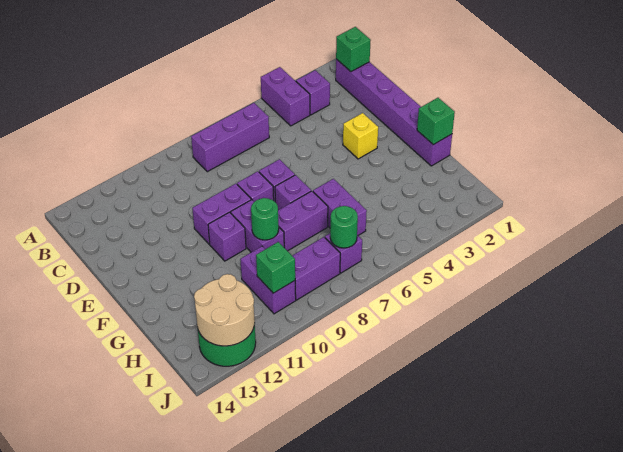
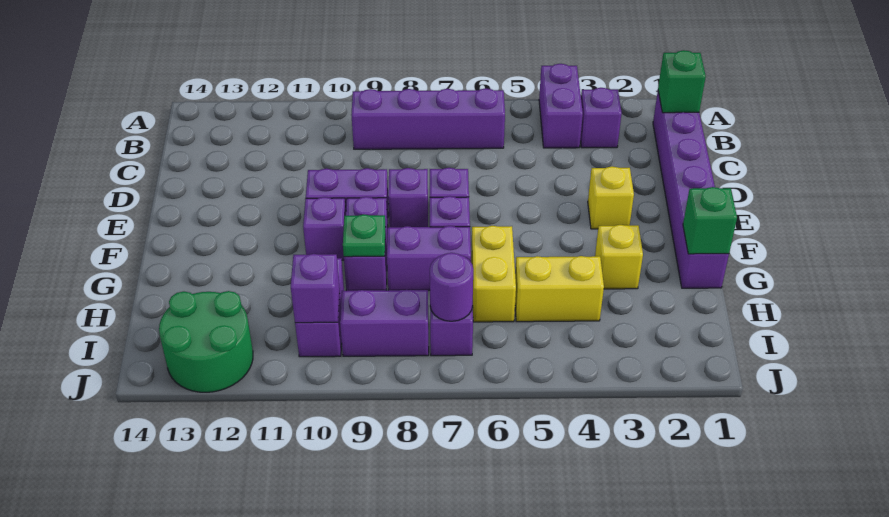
purple brick B6:B8 level 1 -> purple brick B6:B9 level 1
none -> yellow brick G3 level 1
purple brick G6:H6 level 1 -> yellow brick G6:H6 level 1
green round brick G9 level 2 -> green plate G9 level 2
none -> yellow brick H4:H5 level 1
green round brick I7 level 2 -> purple round brick I7 level 2
green brick I10 level 2 -> purple brick I10 level 2
tan round brick I12:J13 level 2 -> none

